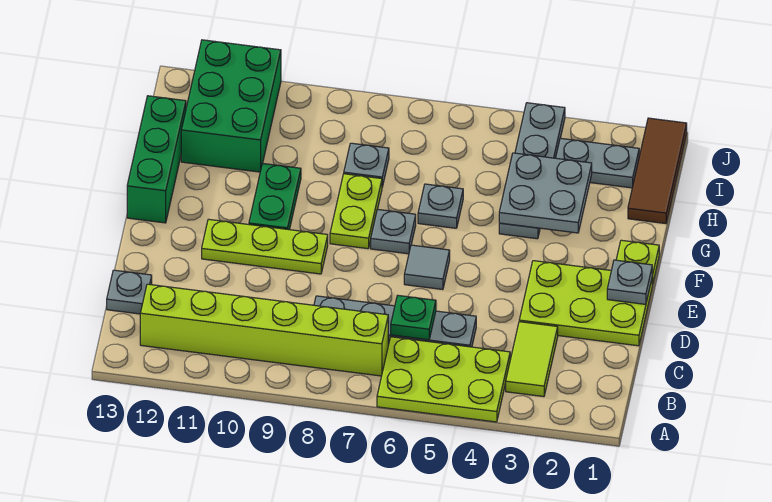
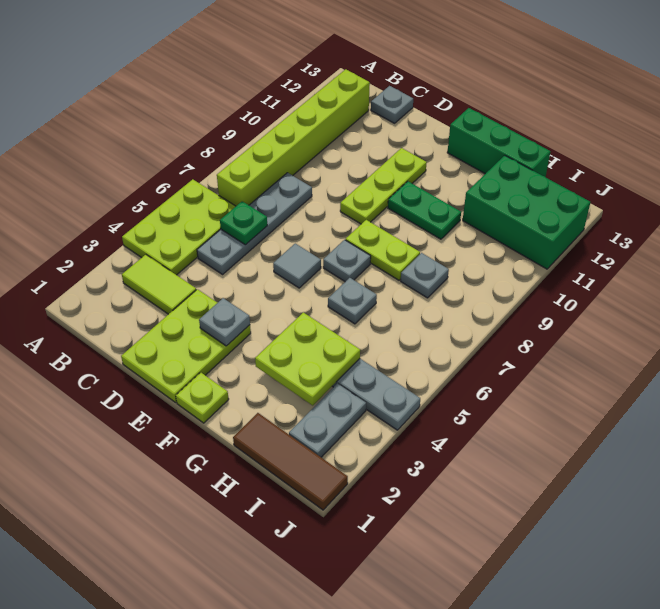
grey plate E1 level 2 -> grey plate E3 level 2
grey plate G3:H4 level 2 -> lime plate G3:H4 level 2

